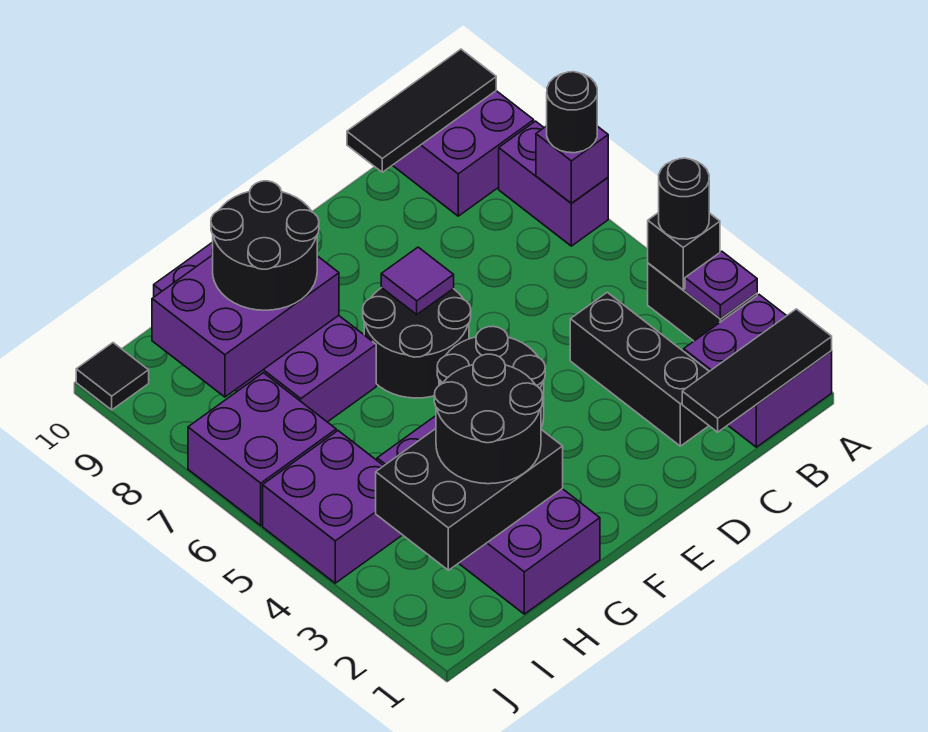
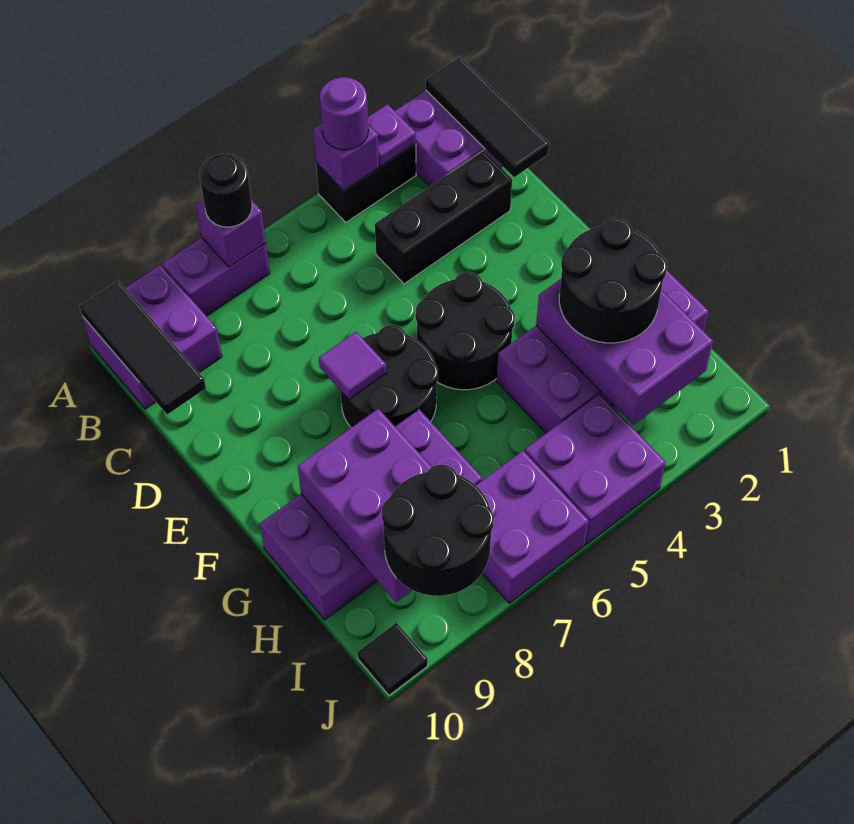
black brick A4 level 2 -> purple brick A4 level 2
black round brick A4 level 3 -> purple round brick A4 level 3
black brick G2:I3 level 2 -> purple brick G2:I3 level 2
black round brick G8:H9 level 3 -> black round brick I8:J9 level 3

